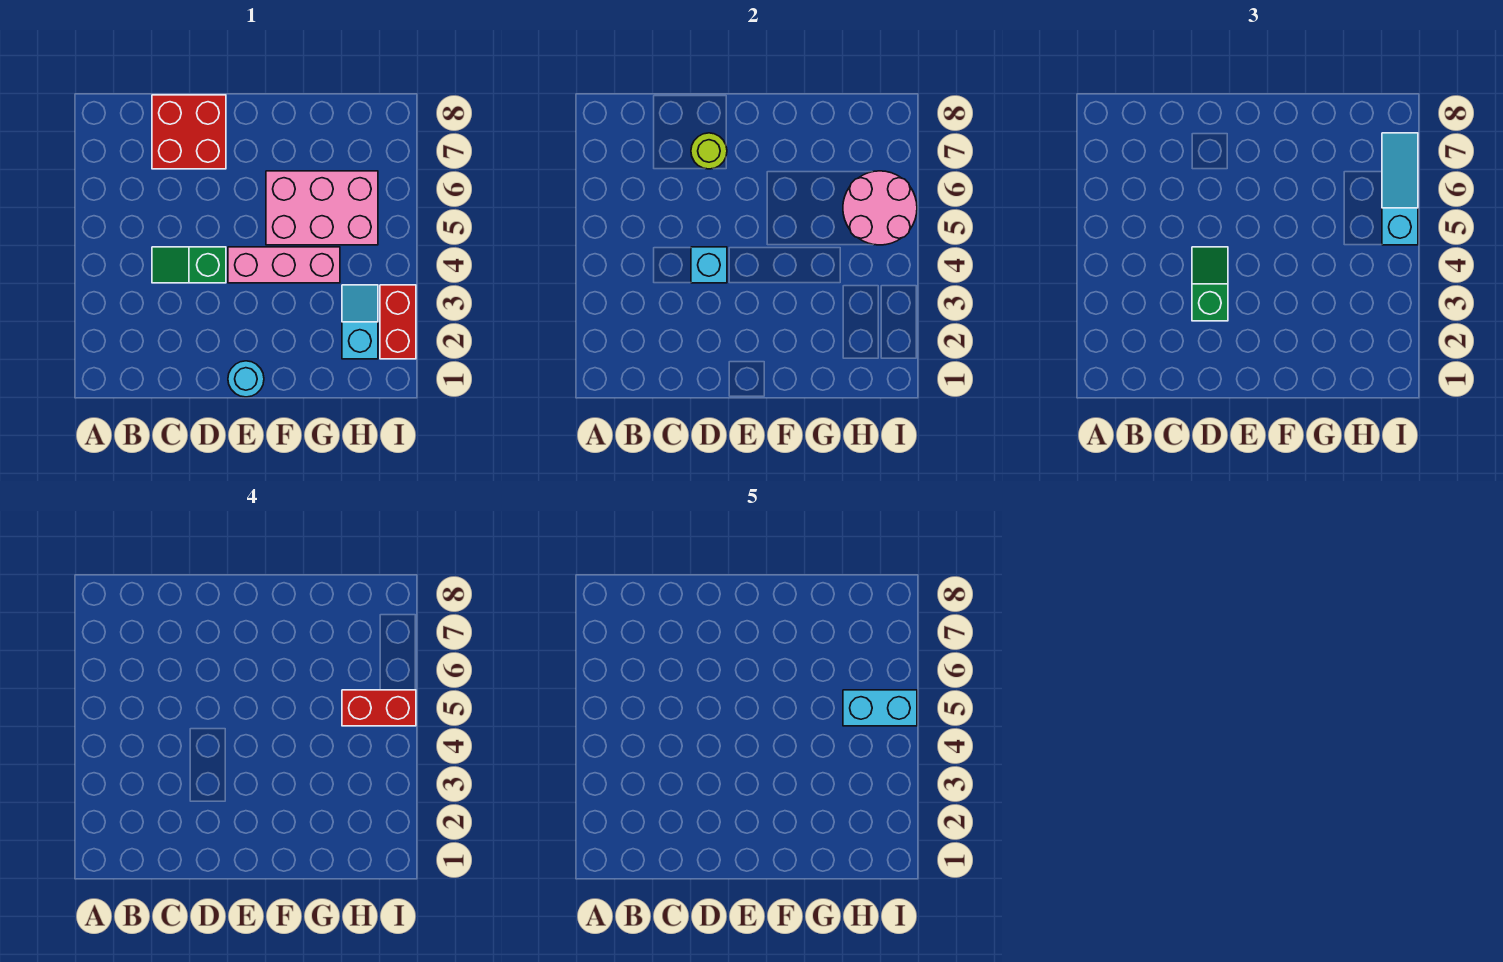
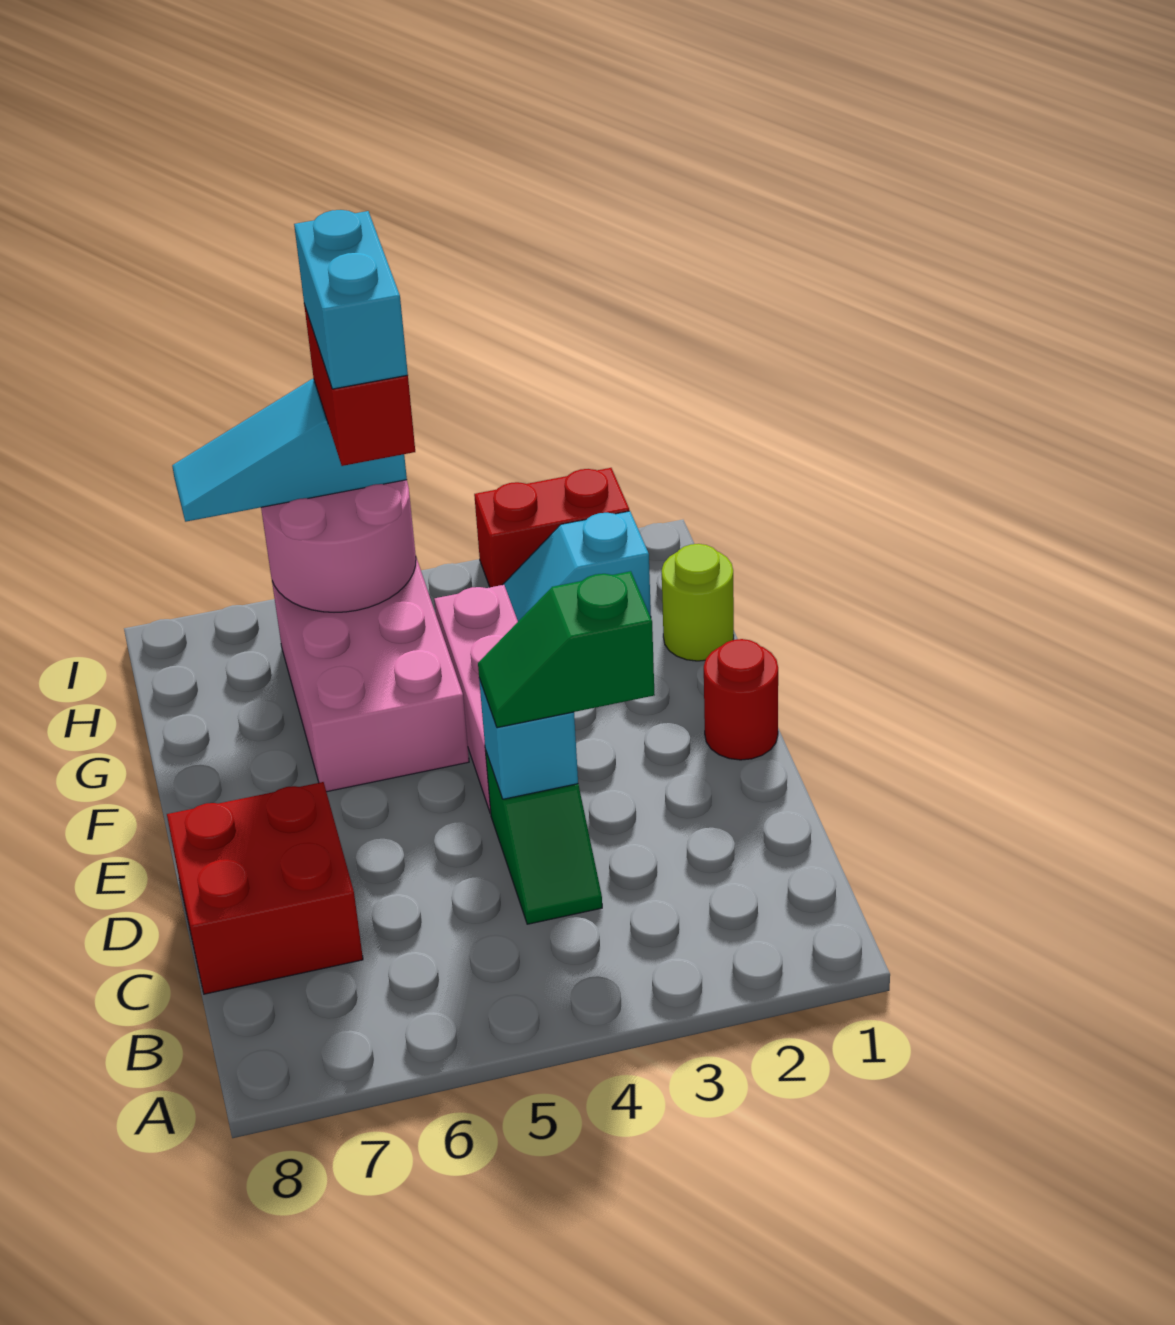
lime round brick D7 level 2 -> lime round brick G1 level 1
cyan round brick E1 level 1 -> red round brick E1 level 1

